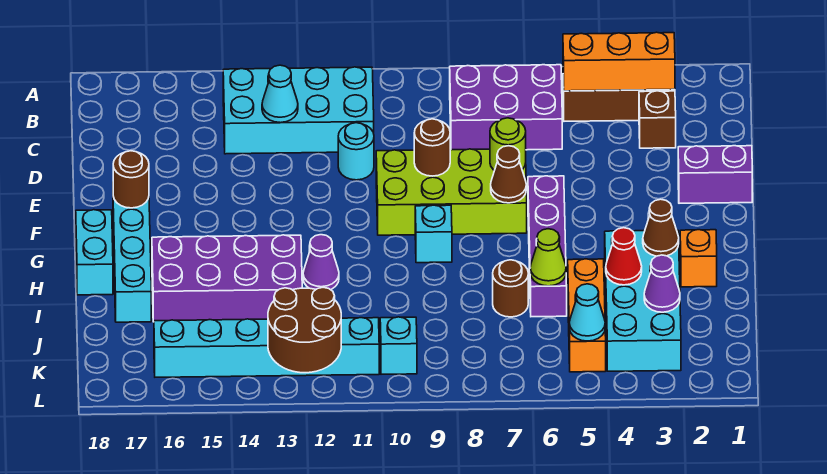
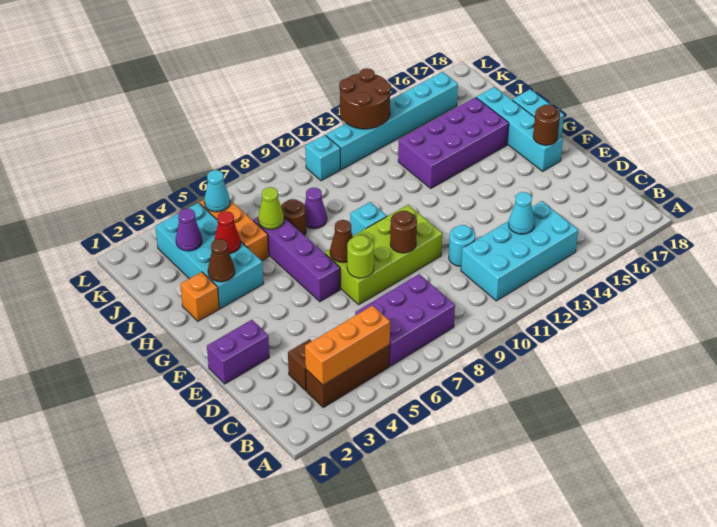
purple cone H12 level 1 -> purple cone I8 level 1

